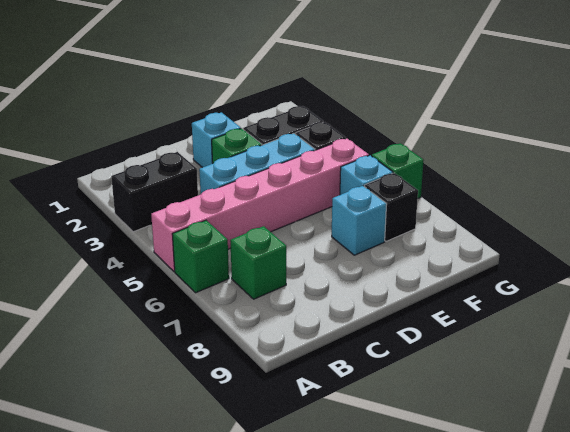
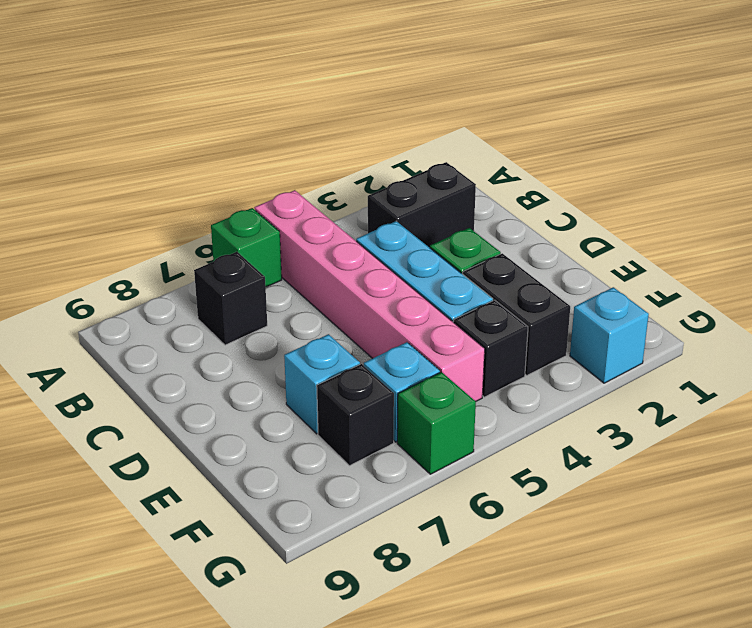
black brick A3:B3 level 1 -> black brick B2:B3 level 1
green brick B7 level 1 -> black brick B7 level 1
cyan brick D2 level 1 -> cyan brick G2 level 1

